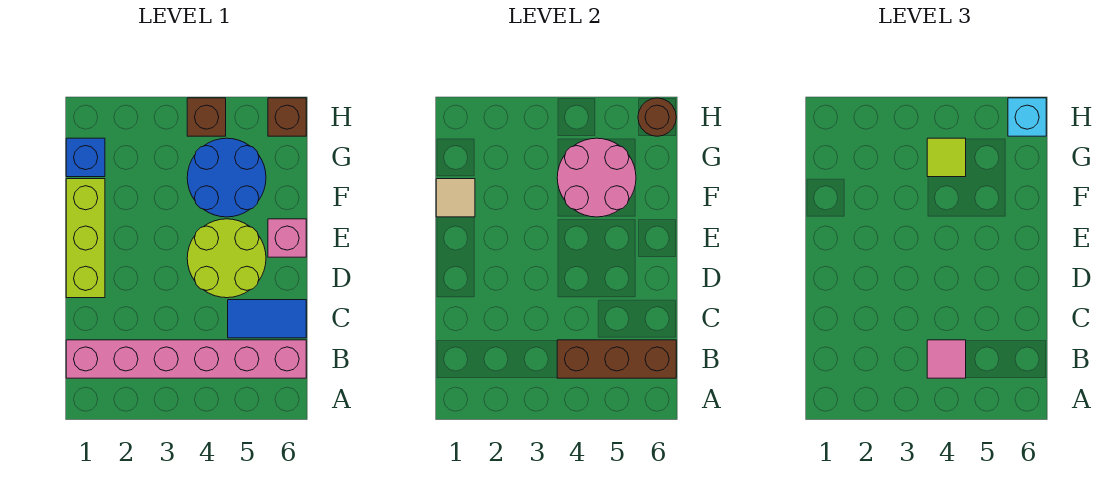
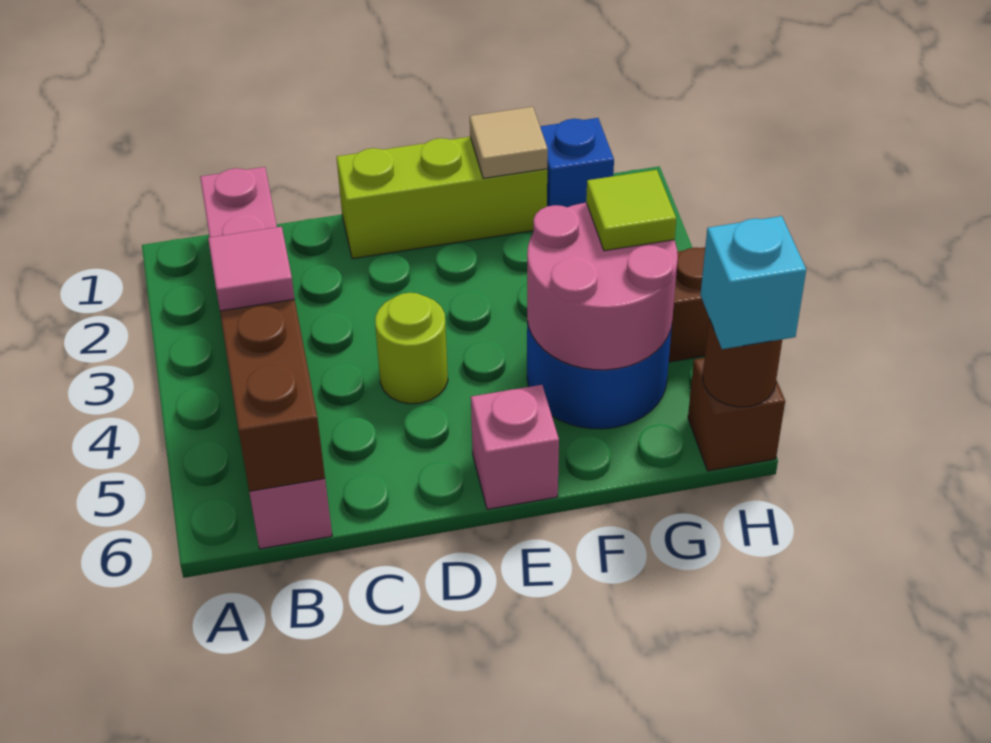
blue tile C5:C6 level 1 -> none
lime round brick D4:E5 level 1 -> lime round brick D4 level 1

